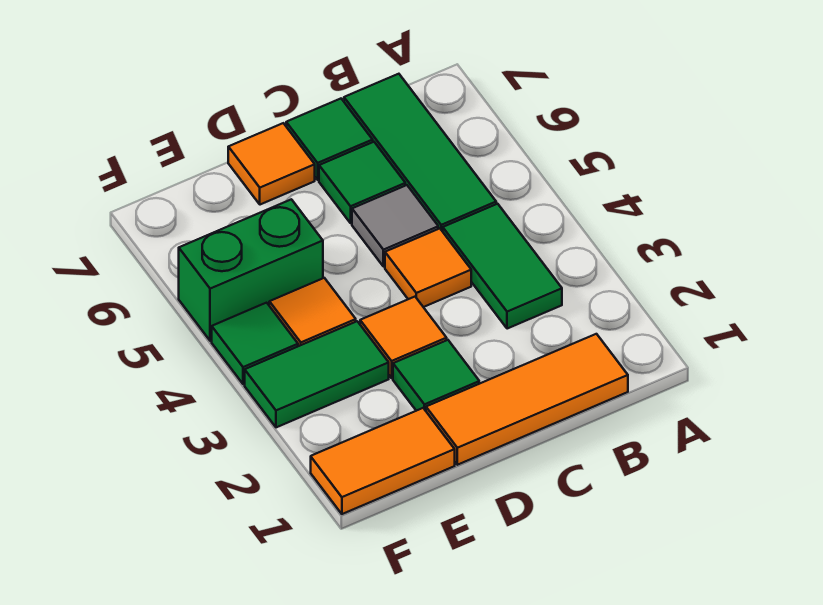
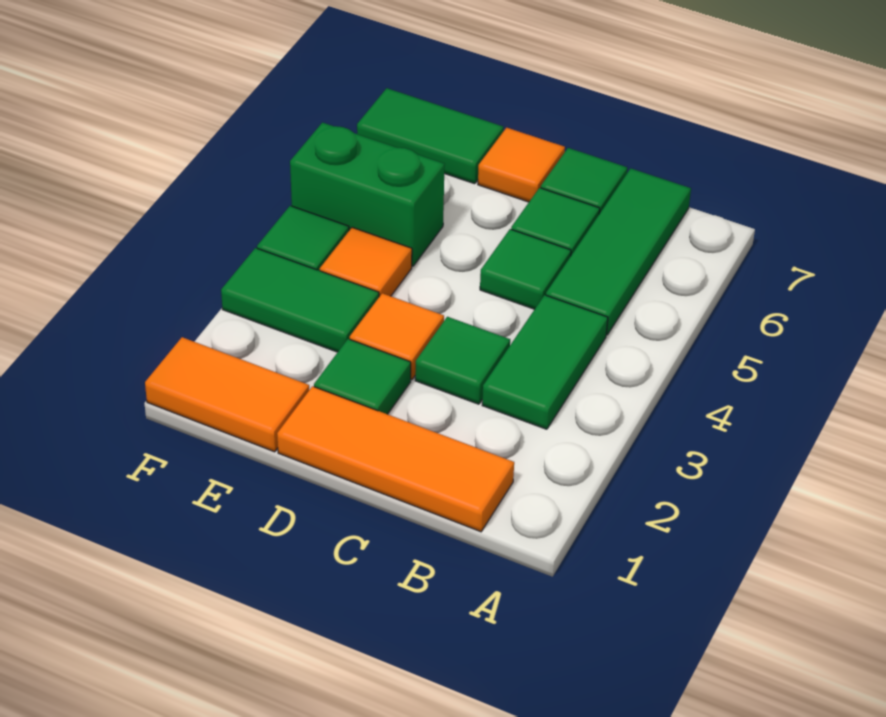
none -> green tile C3 level 1
orange tile C4 level 1 -> none
grey tile C5 level 1 -> green tile C5 level 1
none -> green tile E7:F7 level 1

